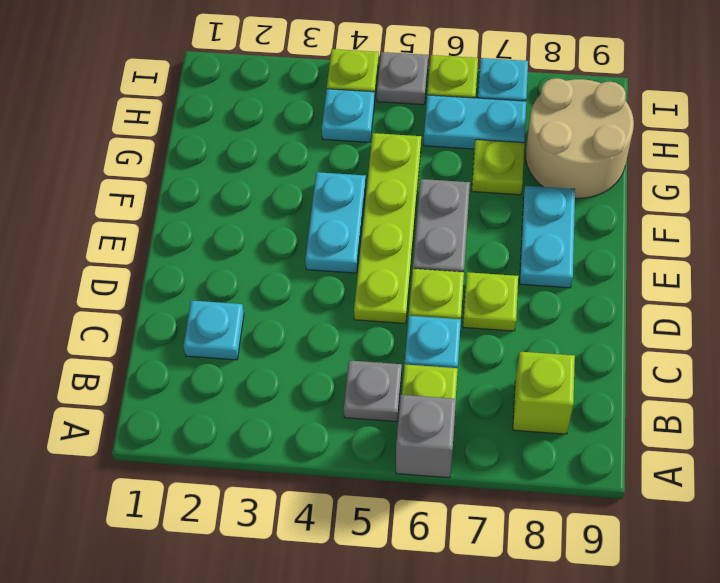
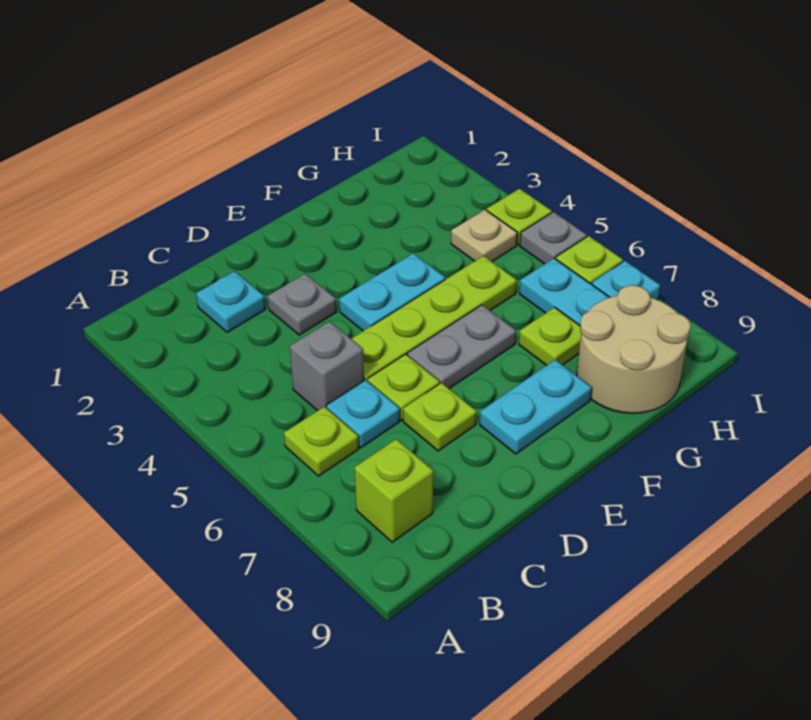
grey brick A6 level 1 -> grey brick C5 level 1
grey plate B5 level 1 -> grey plate D3 level 1
cyan plate H4 level 1 -> tan plate H4 level 1

